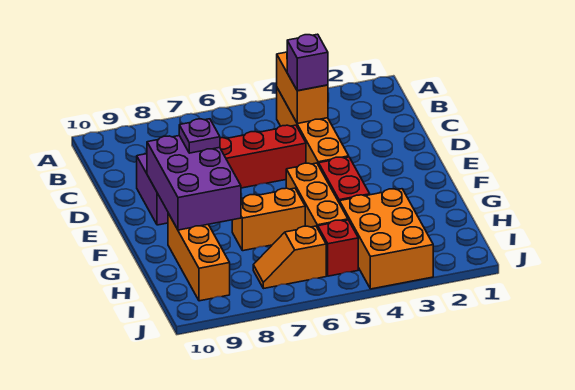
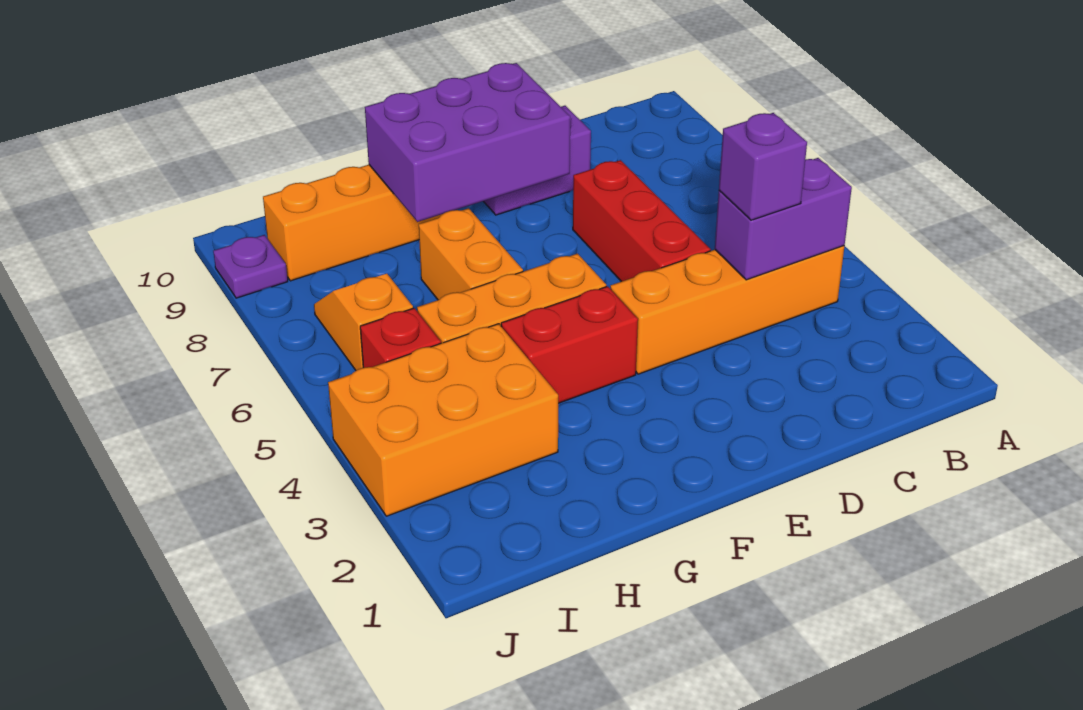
orange brick B4:C4 level 2 -> purple brick B4:C4 level 2
purple plate E8 level 3 -> purple plate J9 level 1

